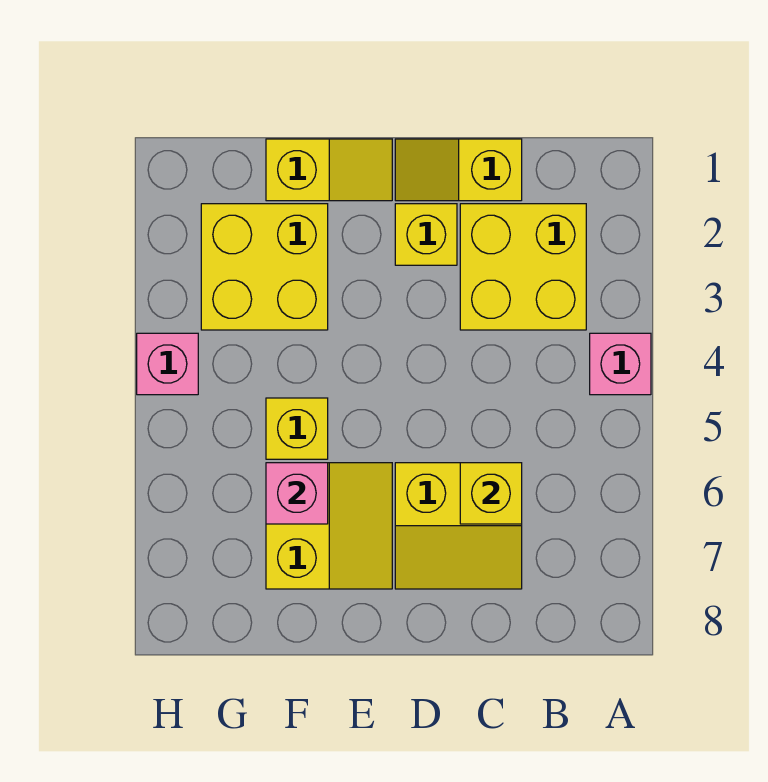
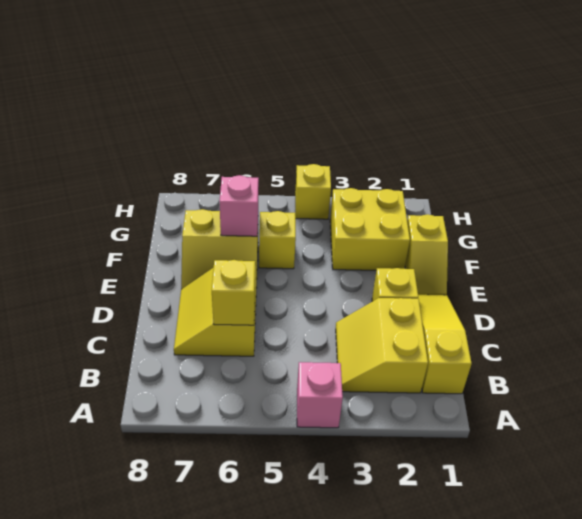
yellow brick B2:C3 level 1 -> yellow slope B2:C3 level 1 top 2
yellow slope C1:D1 level 1 top C -> yellow slope B1:D1 level 1 top B
pink brick H4 level 1 -> yellow brick H4 level 1

